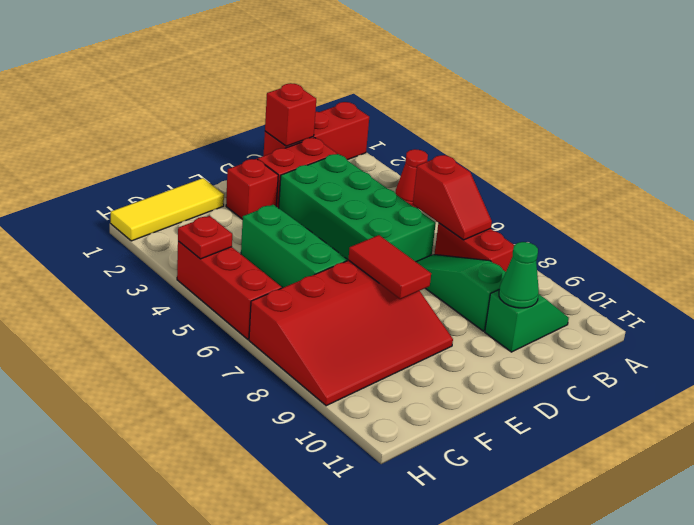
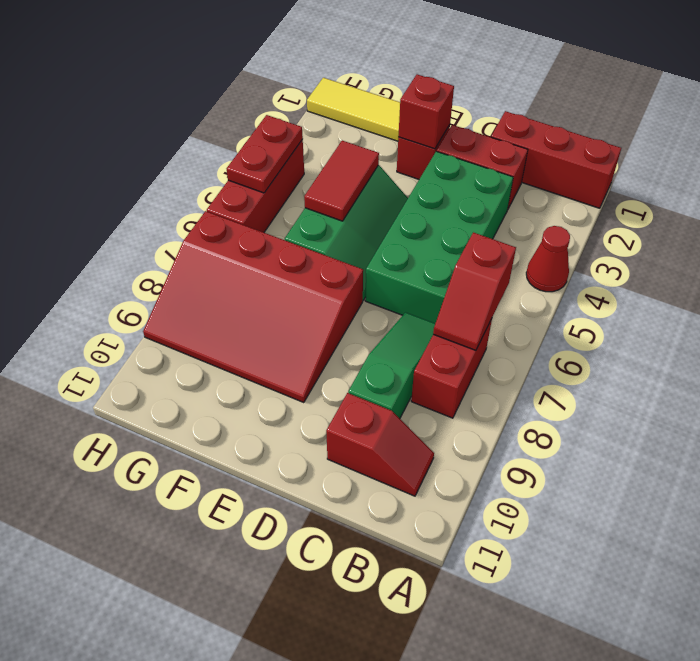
green slope B10:C10 level 1 top C -> red slope B10:C10 level 1 top C
red brick C1 level 2 -> red brick E2 level 2
green cone C10 level 2 -> none
red tile E7:E8 level 2 -> red tile F4:F5 level 2
red plate H4 level 2 -> red plate H4:H5 level 2

